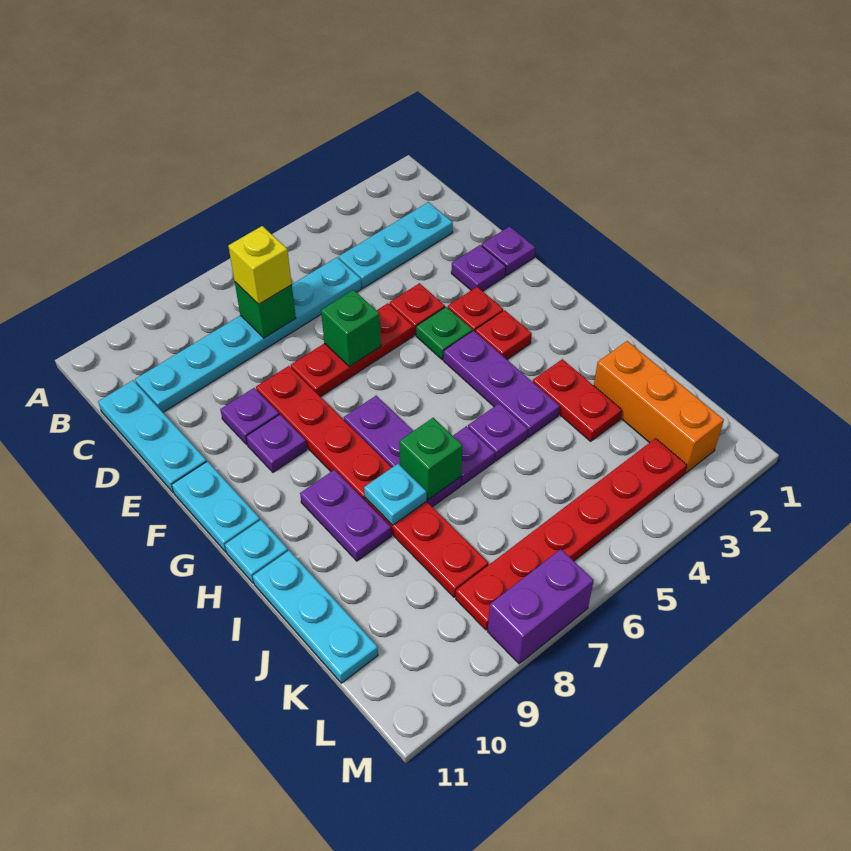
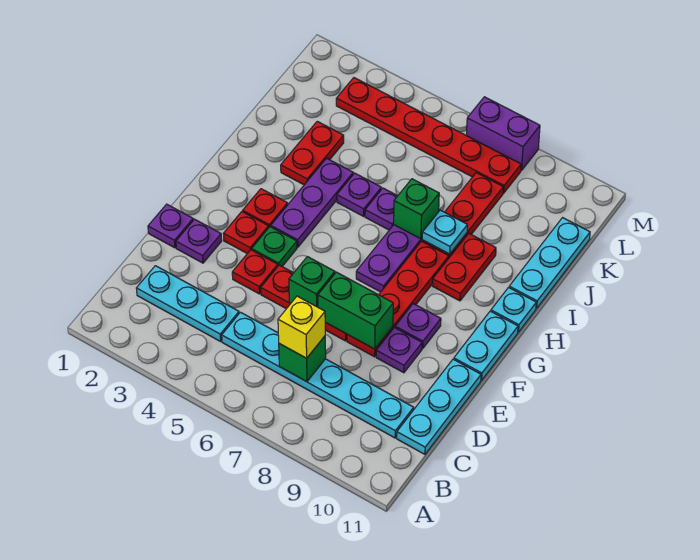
none -> green brick E7:E8 level 2
purple plate H9:I9 level 1 -> red plate H9:I9 level 1
orange brick J2:L2 level 1 -> none

